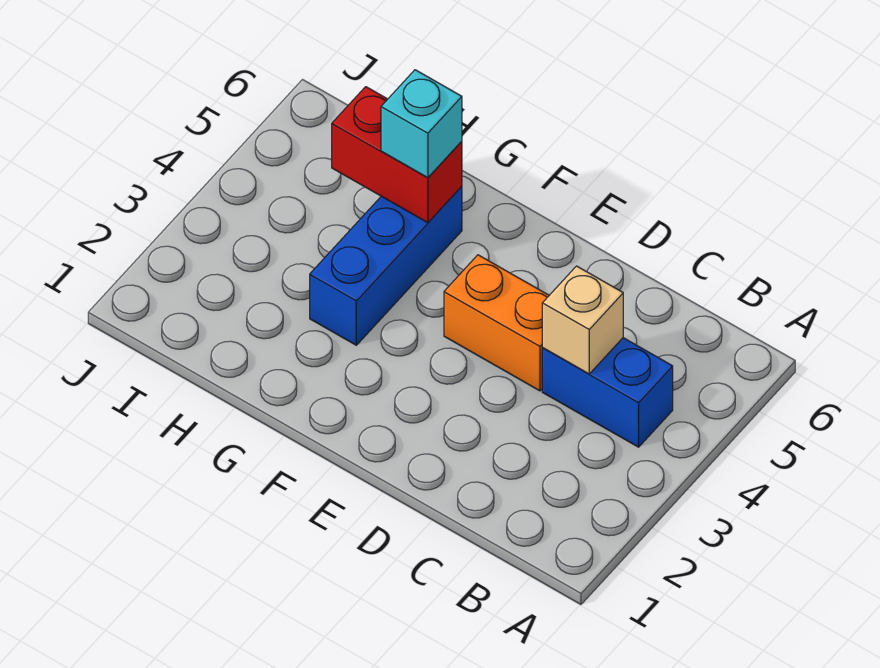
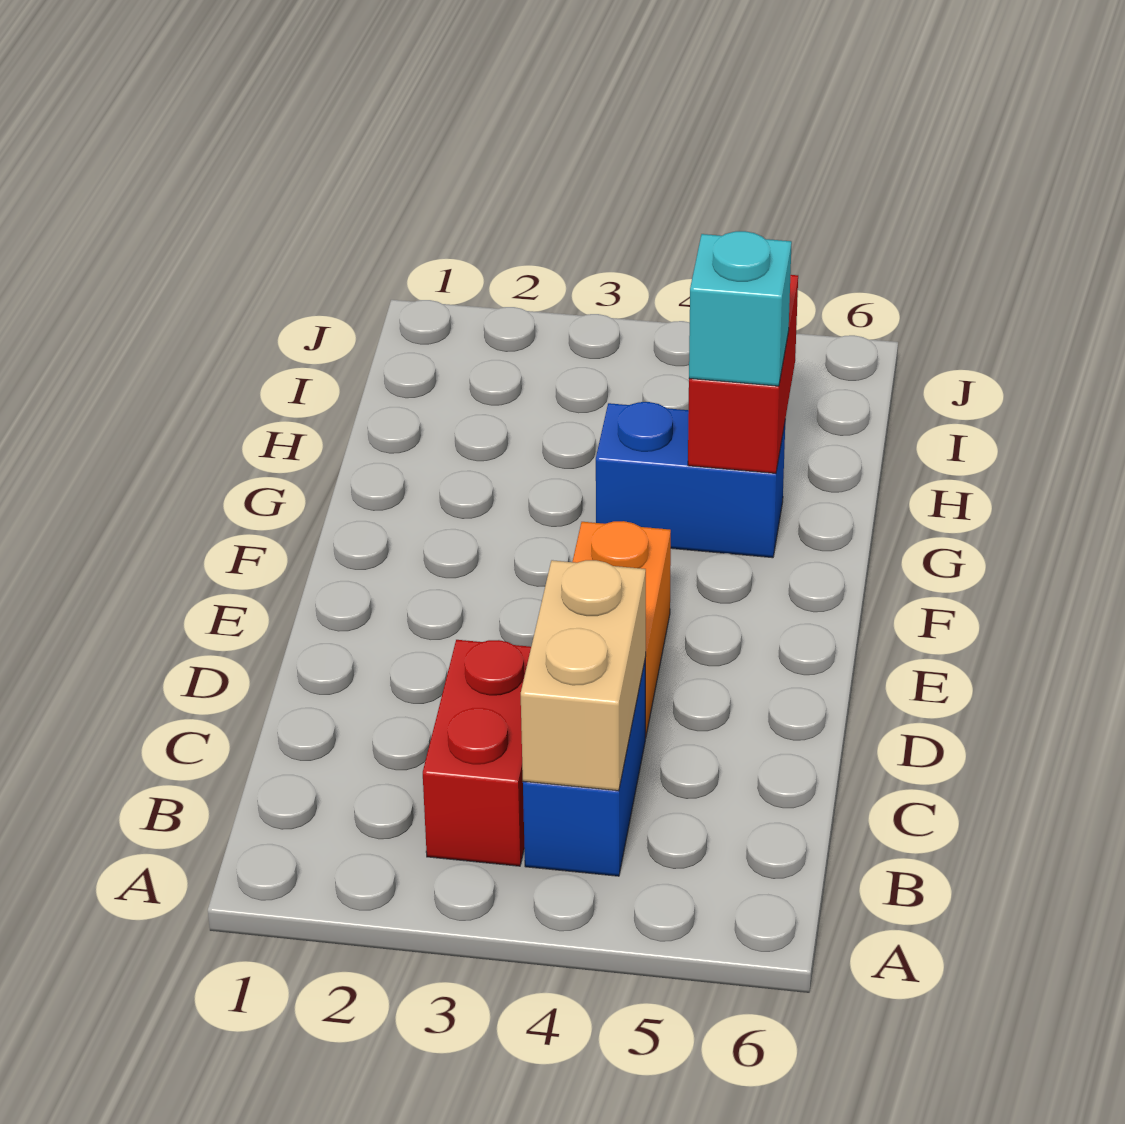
none -> red brick B3:C3 level 1
tan brick C4 level 2 -> tan brick B4:C4 level 2
blue brick G3:G5 level 1 -> blue brick G4:G5 level 1

